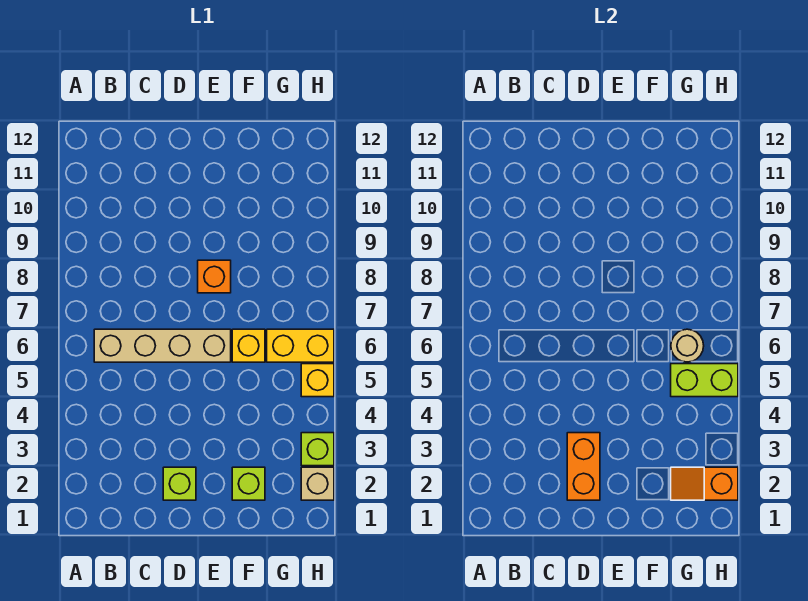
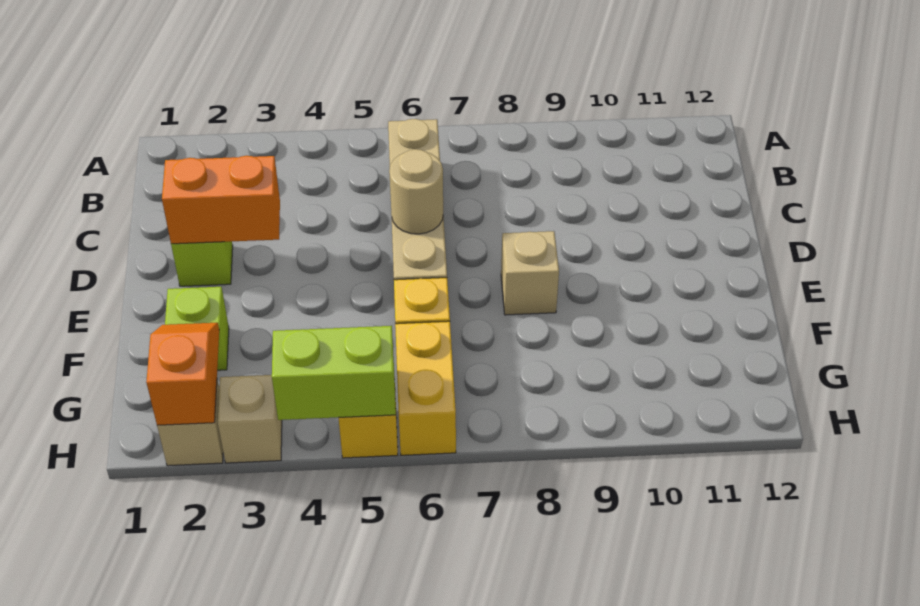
orange brick E8 level 1 -> tan brick E8 level 1
lime brick G5:H5 level 2 -> lime brick H4:H5 level 2
tan round brick G6 level 2 -> tan round brick D6 level 2
lime brick H3 level 1 -> tan brick H3 level 1

